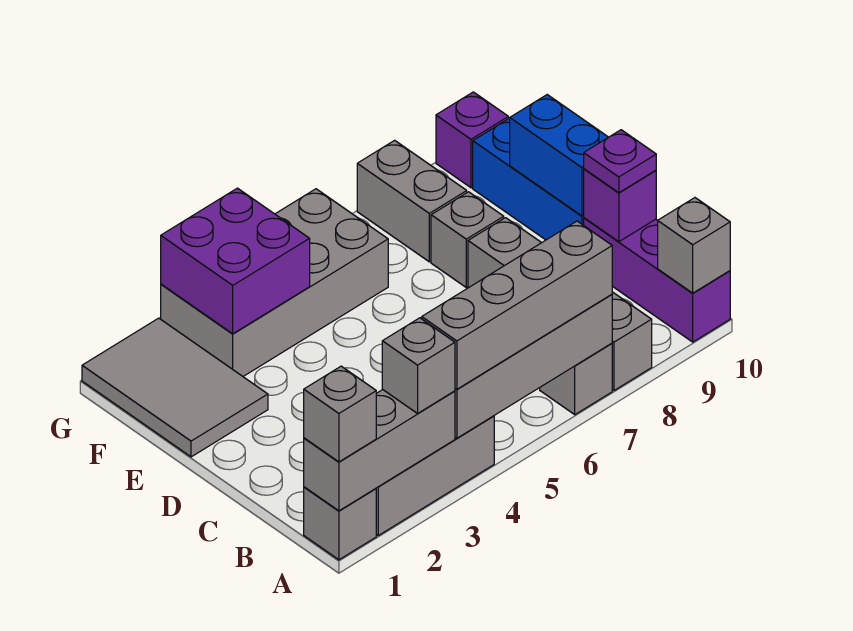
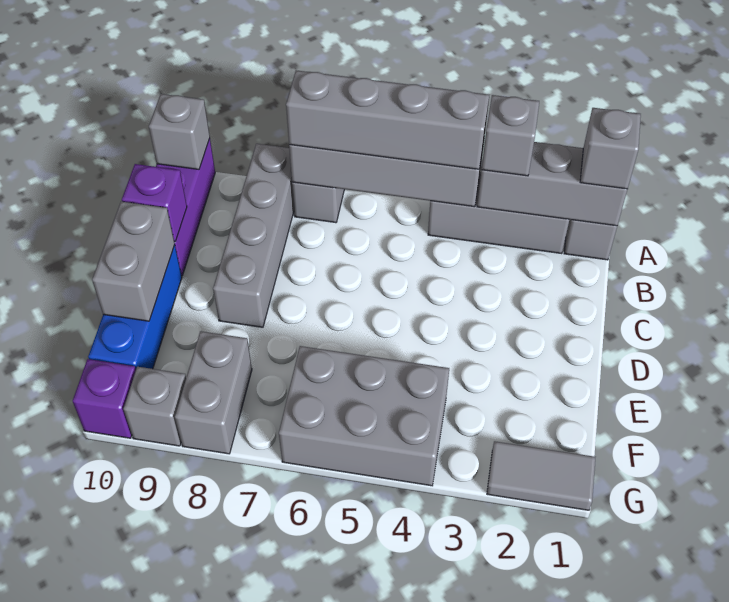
purple plate C10 level 3 -> none
blue brick D10:E10 level 2 -> grey brick D10:E10 level 2
grey tile E1:G2 level 1 -> grey tile G1:G2 level 1
grey brick E8 level 1 -> grey brick G9 level 1
grey brick F3:G6 level 1 -> grey brick F4:G6 level 1
purple brick F3:G4 level 2 -> none

